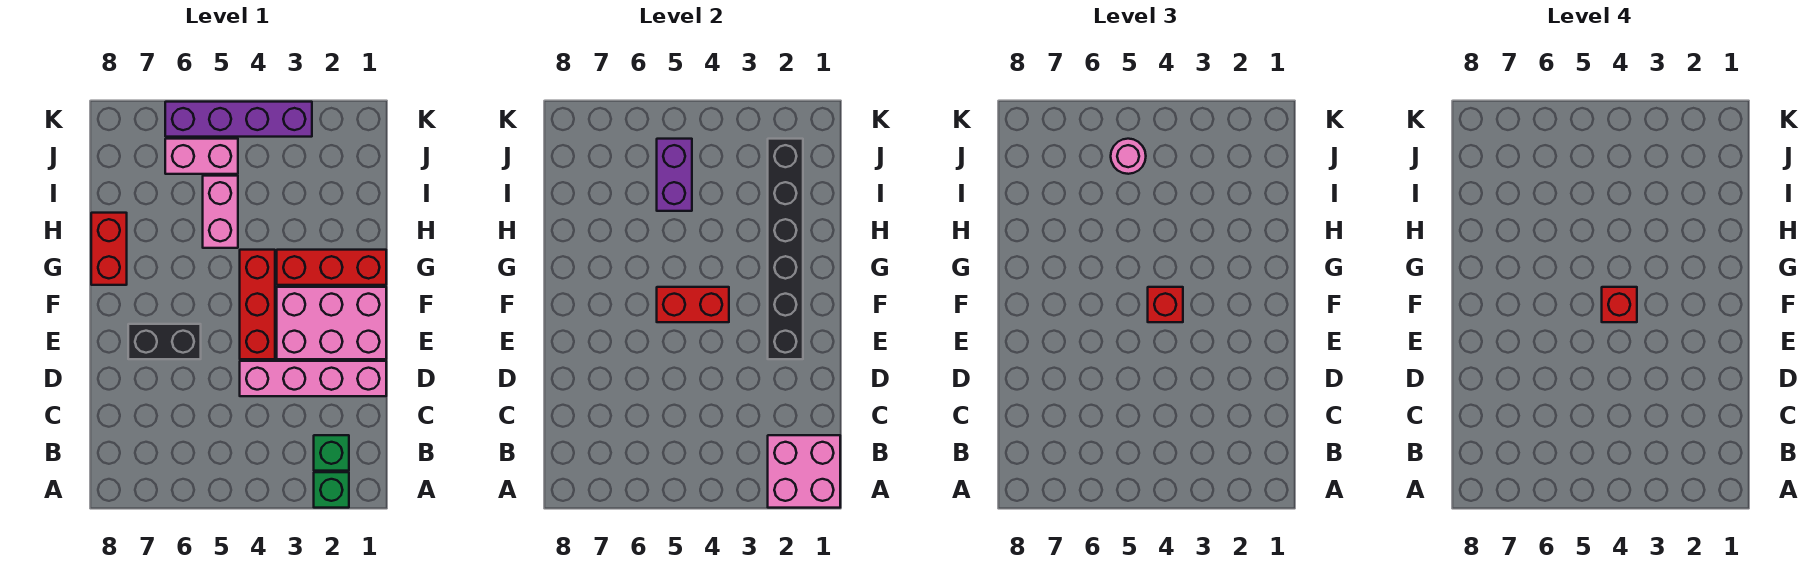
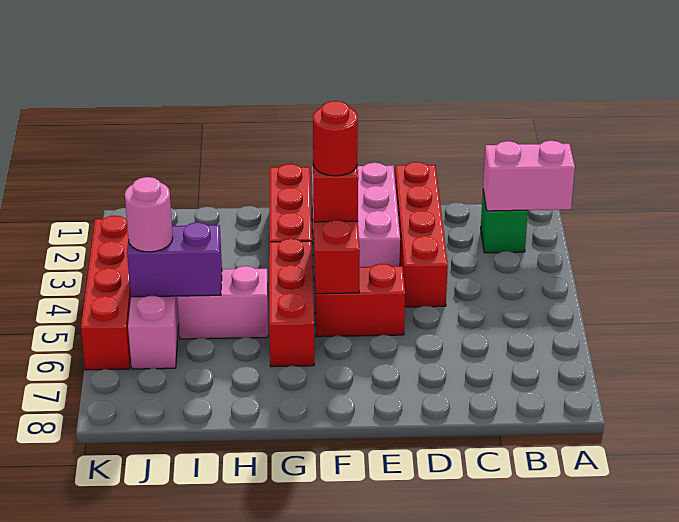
pink brick A1:B2 level 2 -> pink brick A2:B2 level 2
green brick A2 level 1 -> none
pink brick D1:D4 level 1 -> red brick D1:D4 level 1
black brick E2:J2 level 2 -> none
red brick E4:G4 level 1 -> red brick G4:G6 level 1
black brick E6:E7 level 1 -> none
red brick F4 level 4 -> red round brick F4 level 4
red brick G8:H8 level 1 -> red brick E5:F5 level 1
purple brick K3:K6 level 1 -> red brick K3:K6 level 1

